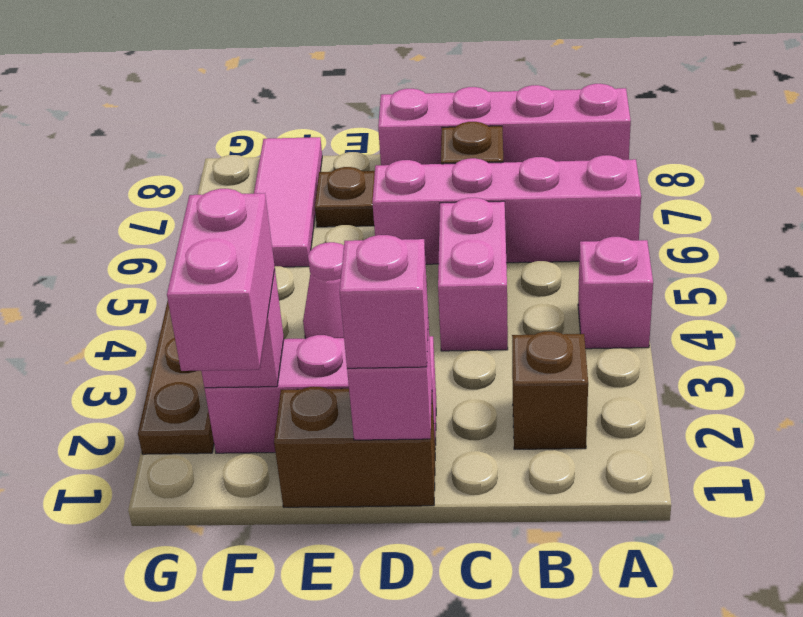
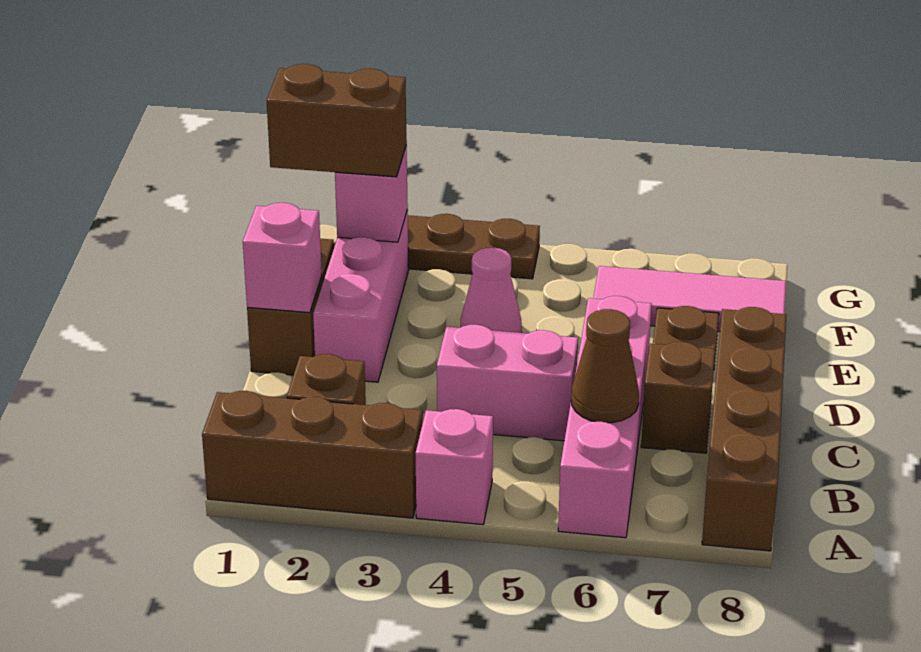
none -> brown brick A1:A3 level 1
pink brick A8:D8 level 1 -> brown brick A8:D8 level 1
none -> brown cone B6 level 2
pink brick D1 level 3 -> none
pink brick F1:F2 level 3 -> brown brick F1:F2 level 3

